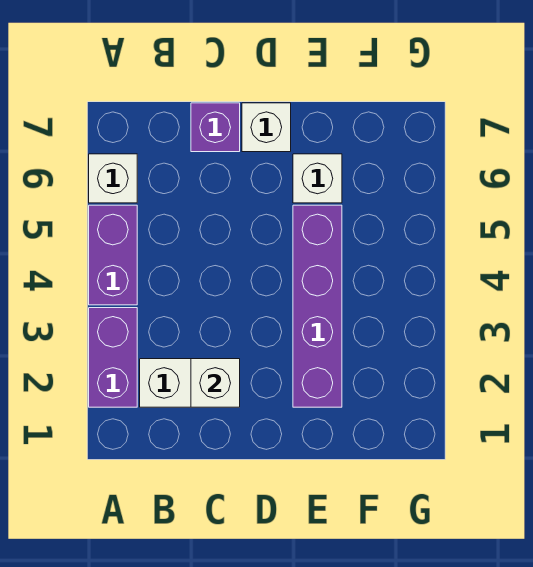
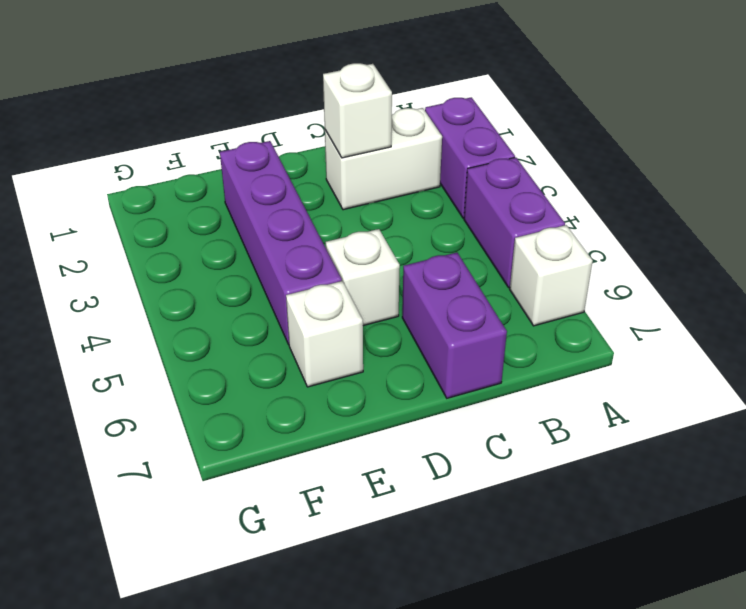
purple brick C7 level 1 -> purple brick C6:C7 level 1
white brick D7 level 1 -> white brick D5 level 1

